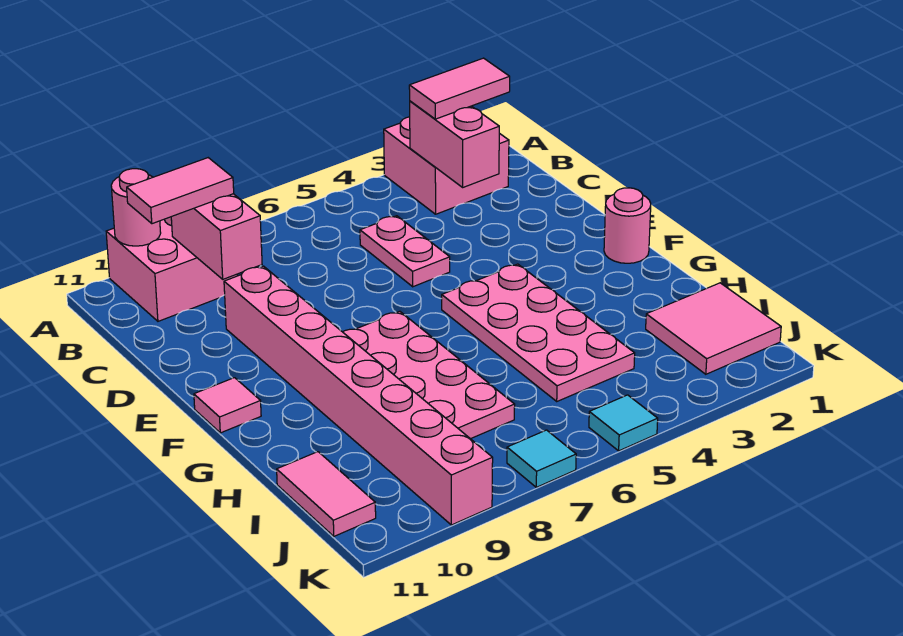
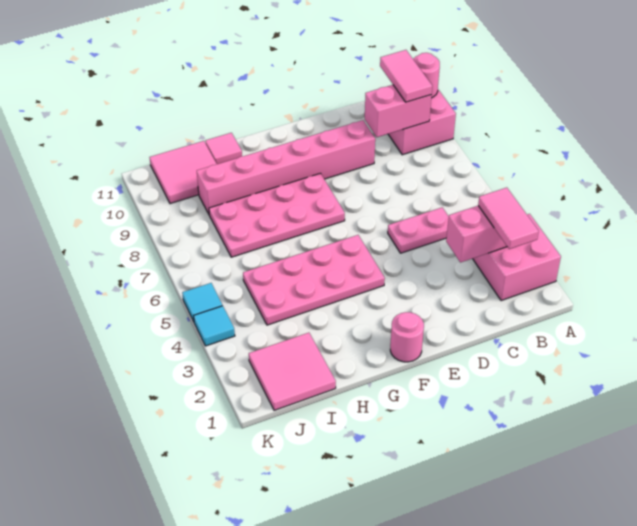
pink brick D9:K9 level 1 -> pink brick D9:I9 level 1
pink tile F11 level 1 -> pink tile H11 level 1
pink tile I11:J11 level 1 -> pink tile I10:J11 level 1
cyan tile K7 level 1 -> cyan tile K4 level 1

